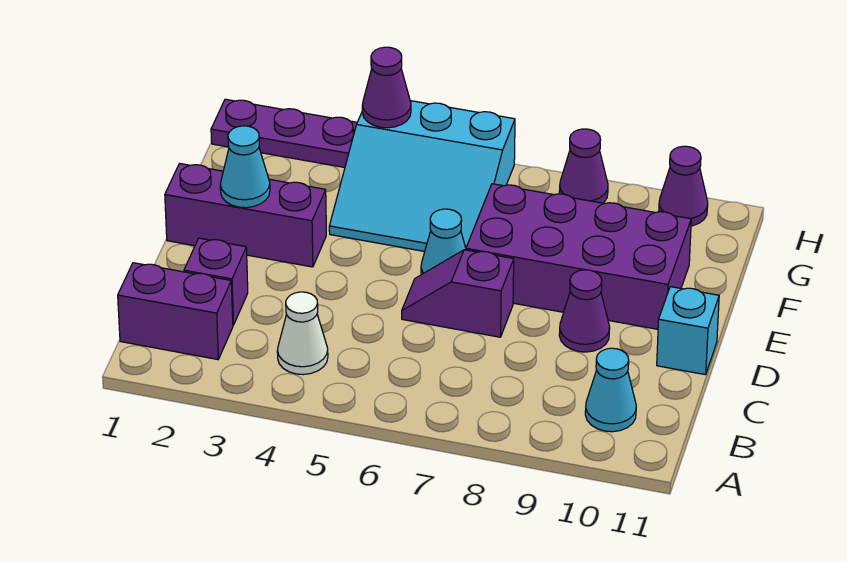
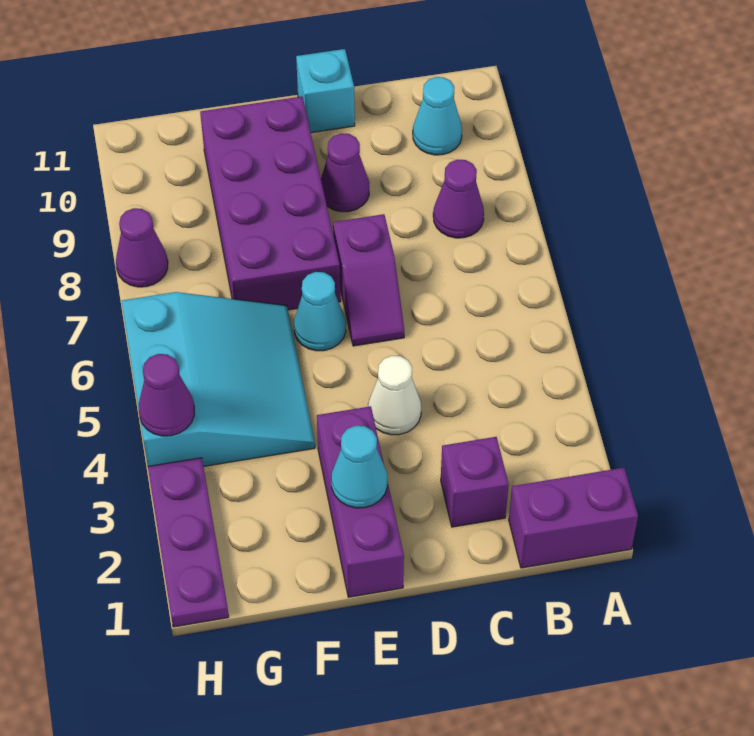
purple brick B1:B2 level 1 -> purple brick A1:B1 level 1
white cone B4 level 1 -> white cone D4 level 1
purple cone H10 level 1 -> purple cone B8 level 1

